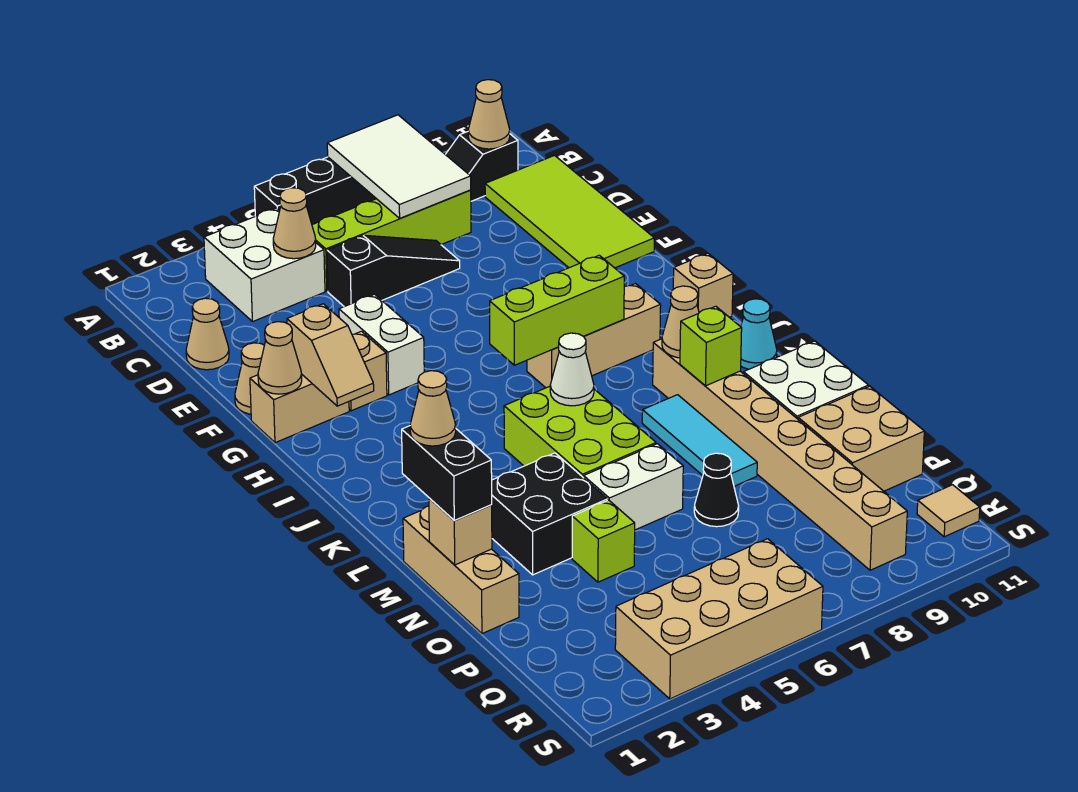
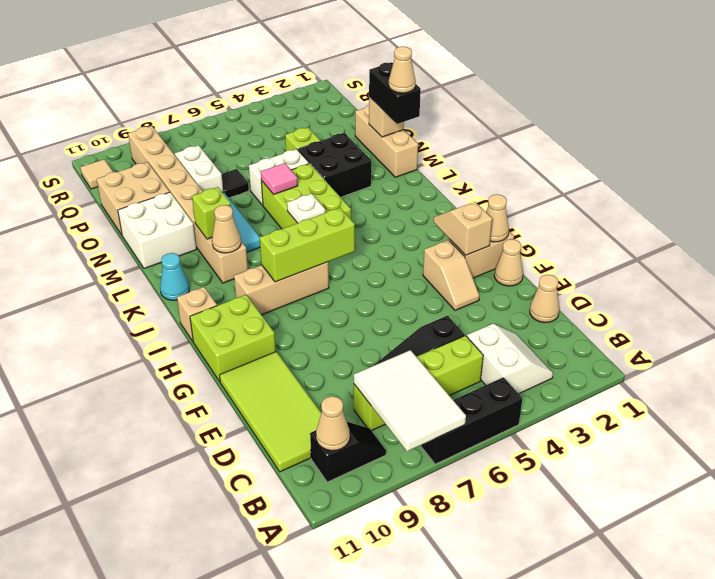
white brick B3:C4 level 1 -> white slope B3:C4 level 1 top 4
tan cone C4 level 2 -> none
white brick F4:G4 level 1 -> white brick O8:P8 level 1
none -> lime brick G10:H11 level 1
white cone K6 level 2 -> white plate K6 level 2
none -> pink tile M6 level 2
black cone O7 level 1 -> black tile O7 level 1
tan brick R3:S6 level 1 -> none

